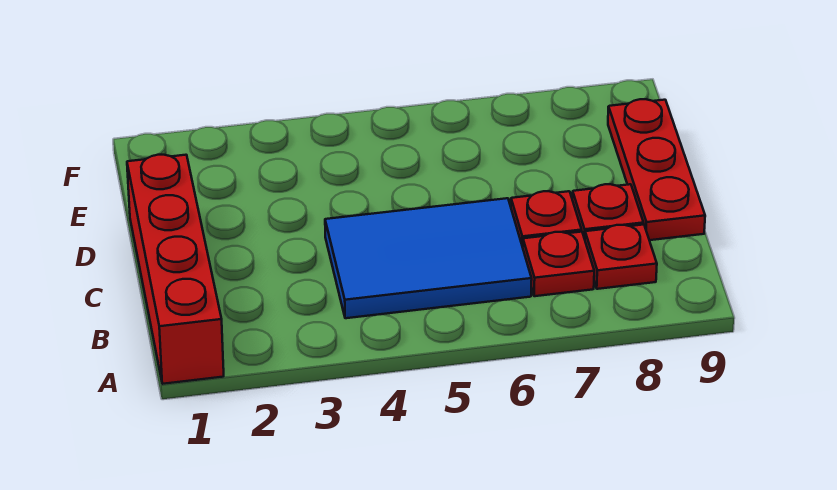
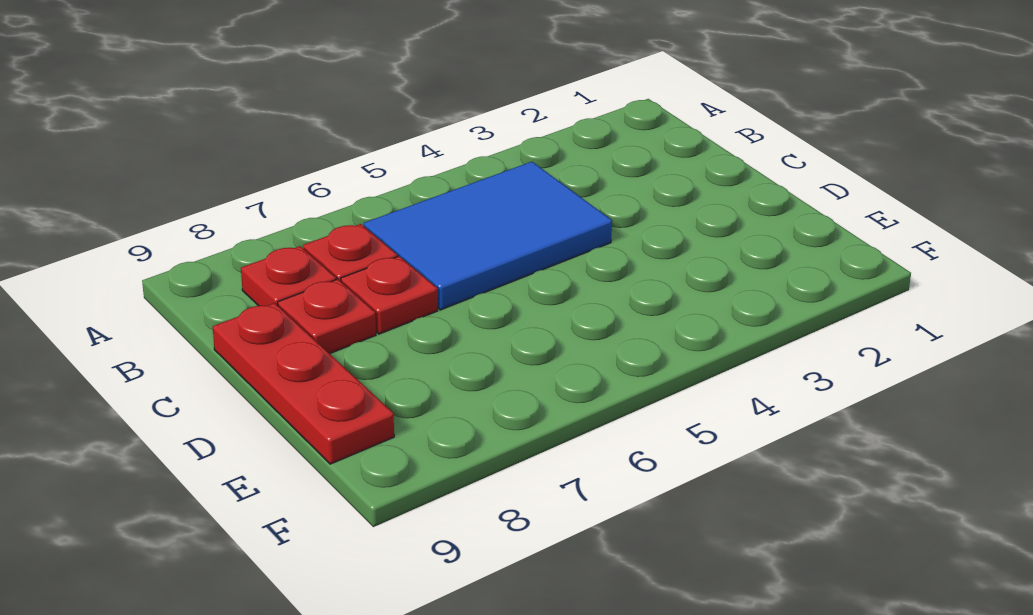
red brick A1:D1 level 1 -> none

